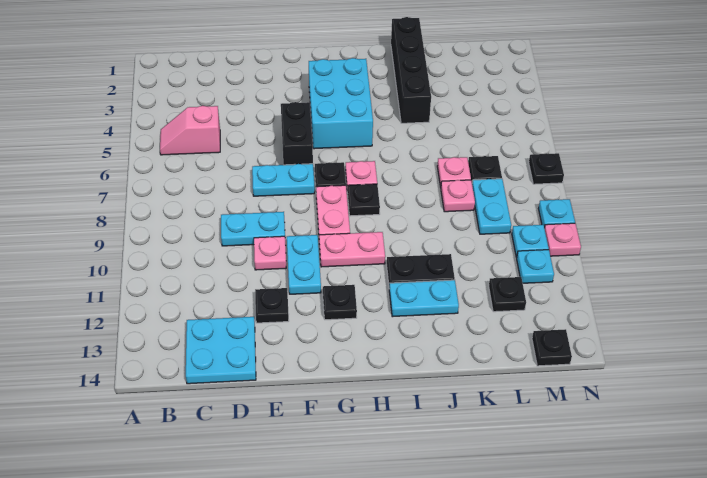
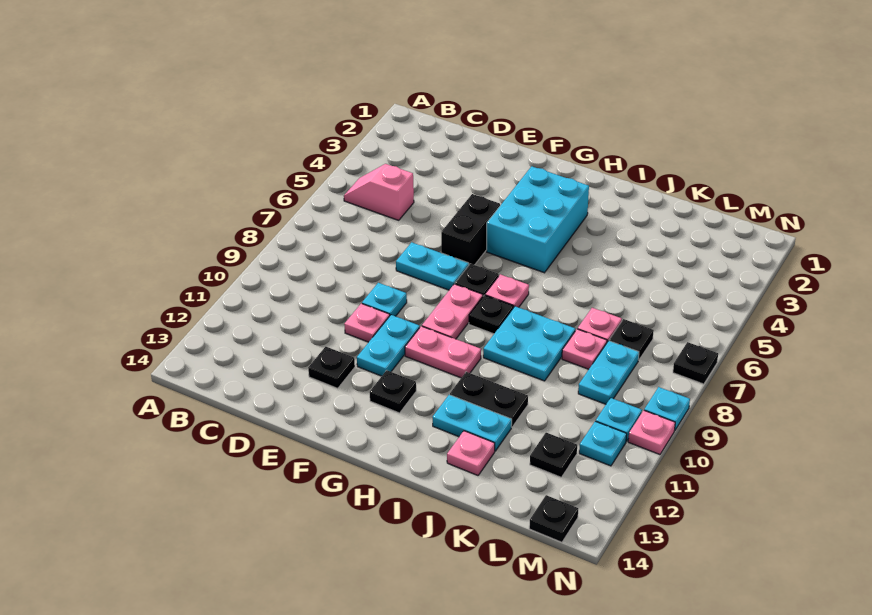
cyan plate C13:D14 level 1 -> cyan plate I8:J9 level 1
cyan plate D9:E9 level 1 -> cyan plate E9 level 1
black brick J1:J4 level 1 -> none
none -> pink plate J13 level 1

